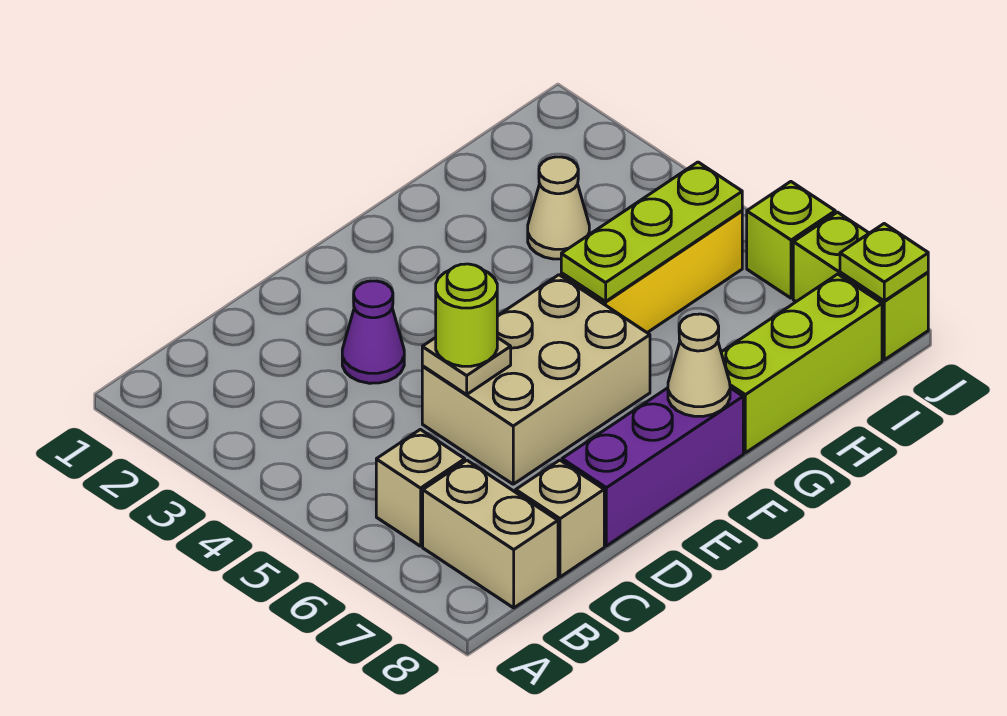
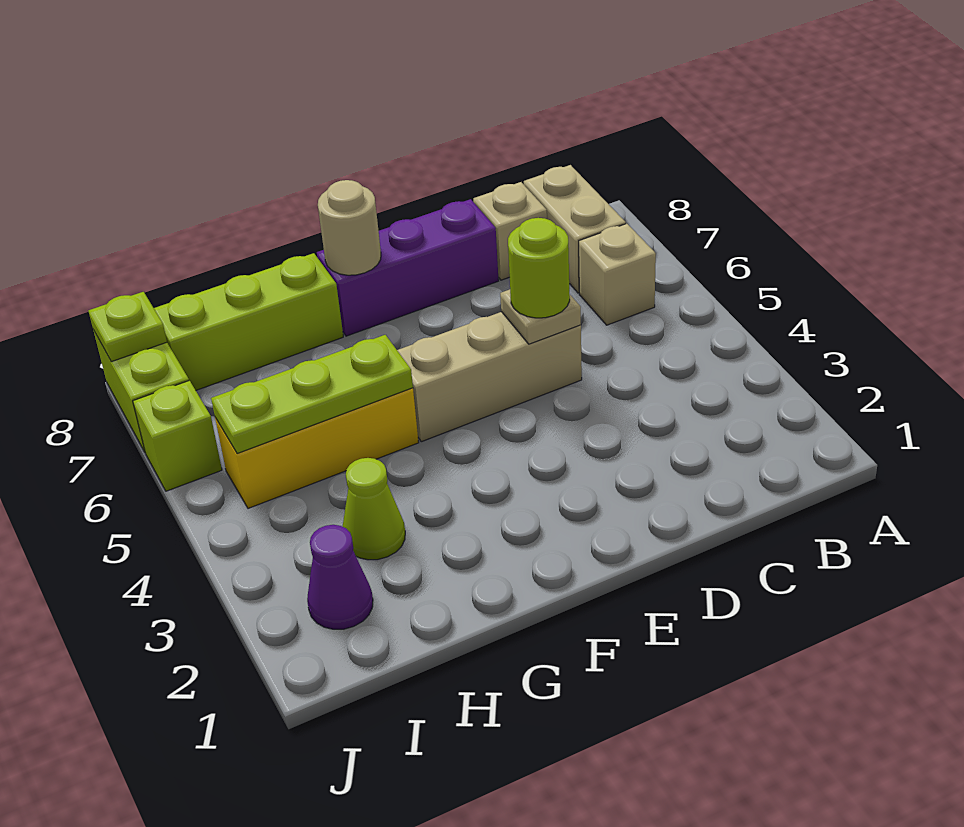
purple cone D3 level 1 -> purple cone I2 level 1
tan brick D5:F6 level 1 -> tan brick D5:F5 level 1
tan cone F8 level 2 -> tan round brick F8 level 2
tan cone H3 level 1 -> lime cone H3 level 1

